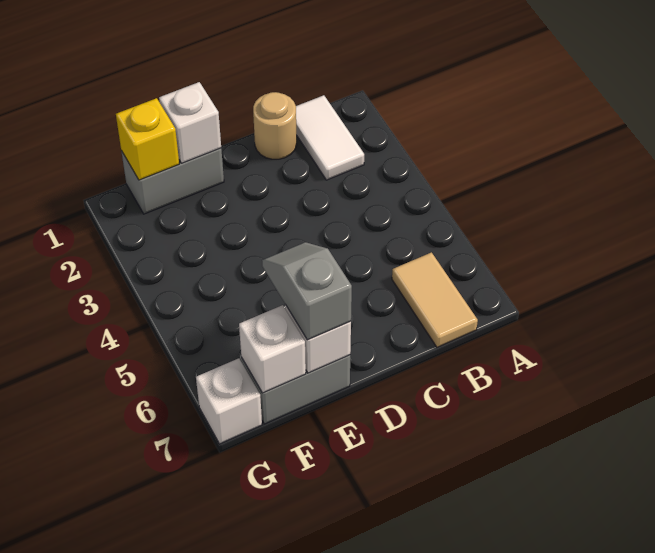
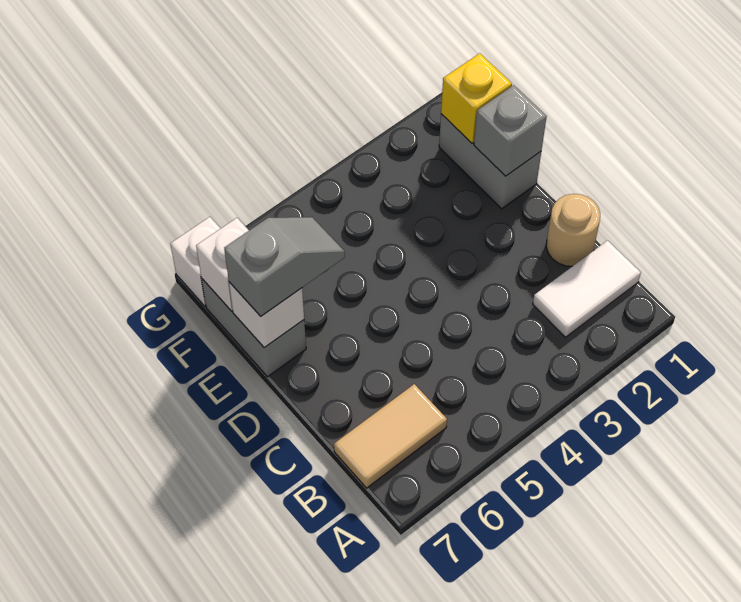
white brick E1 level 2 -> grey brick E1 level 2

